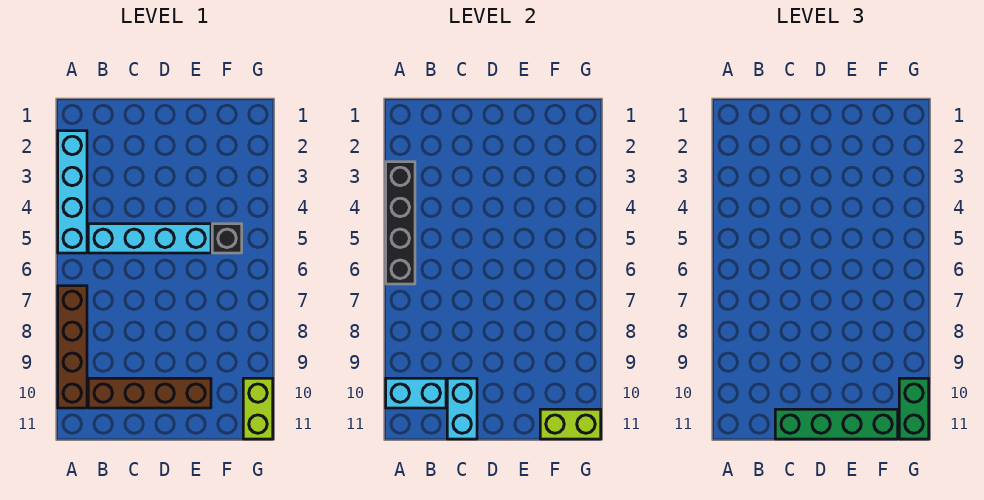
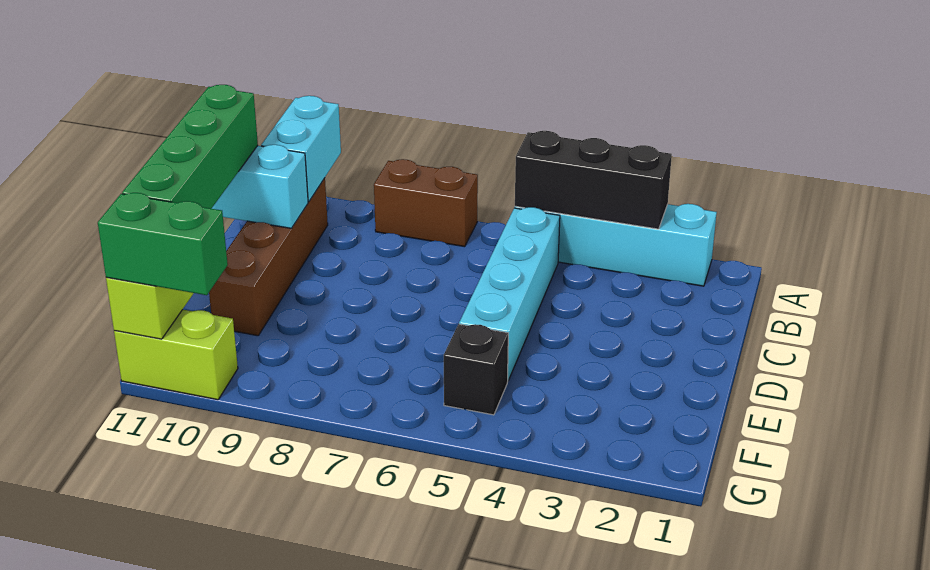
black brick A3:A6 level 2 -> black brick A3:A5 level 2
brown brick A7:A10 level 1 -> brown brick A7:A8 level 1

